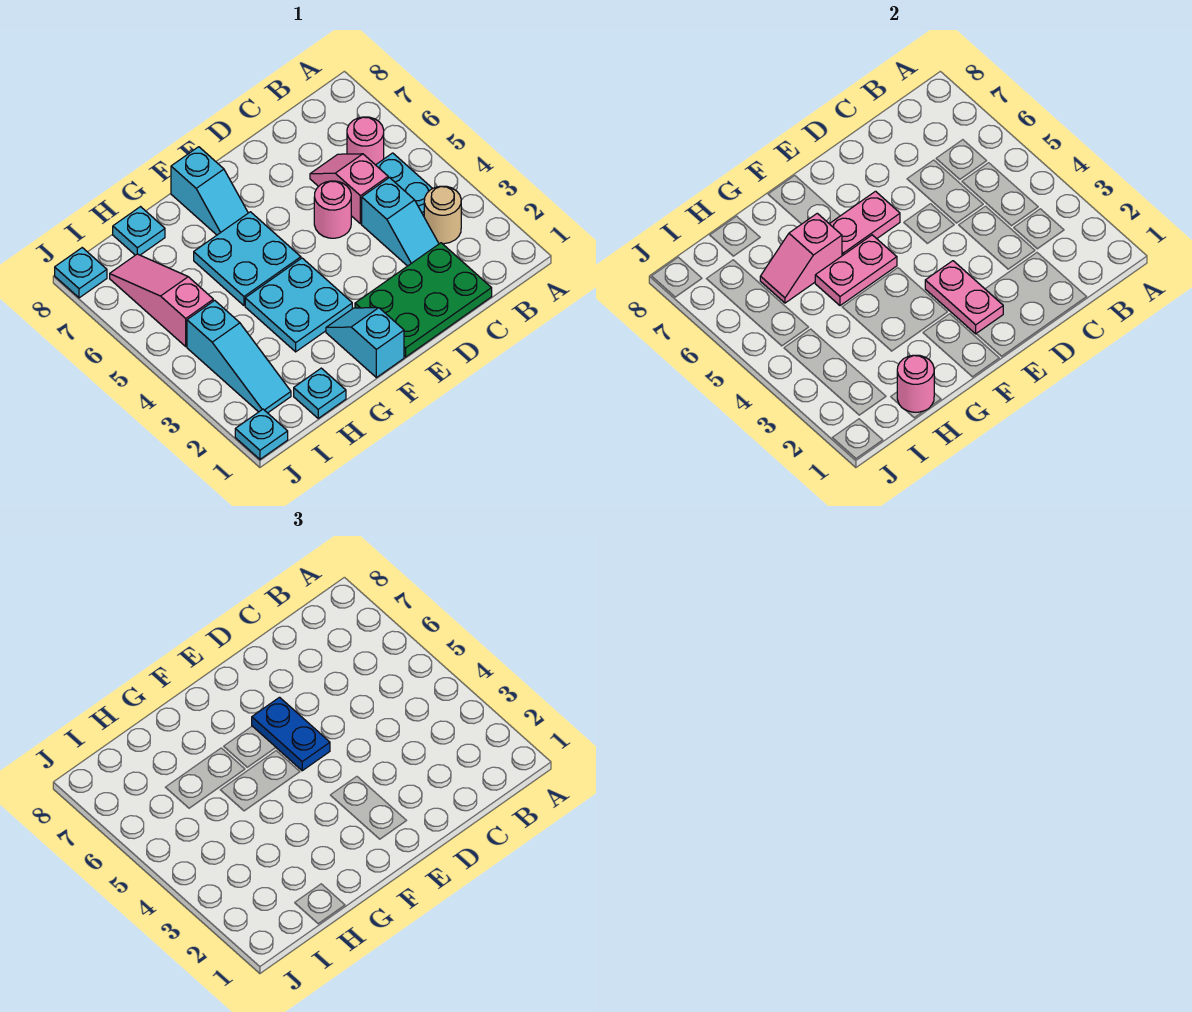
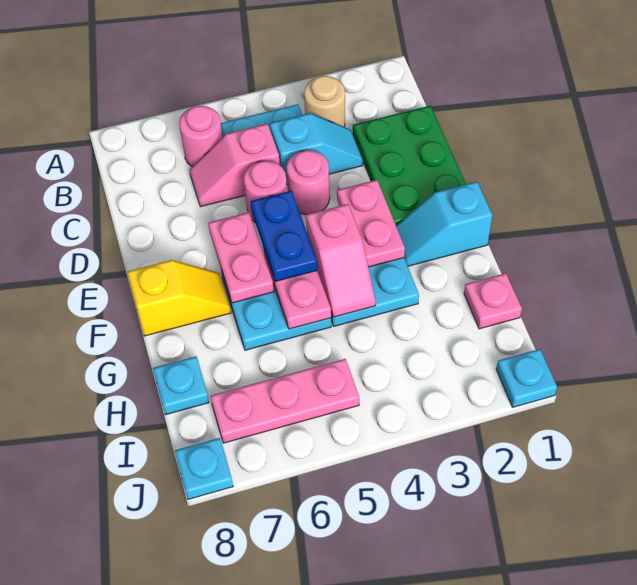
pink plate E2:E3 level 2 -> pink plate E3:F3 level 2
blue plate E5:E6 level 3 -> blue plate E5:F5 level 3
cyan slope F7:F8 level 1 top 8 -> yellow slope F7:F8 level 1 top 8
pink slope G6:H6 level 2 top G -> pink slope F4:G4 level 2 top F
cyan plate H1 level 1 -> pink plate H1 level 1
pink round brick H1 level 2 -> pink round brick D4 level 1
cyan slope I2:I4 level 1 top 4 -> none
pink slope I5:I7 level 1 top 5 -> pink plate I5:I7 level 1

